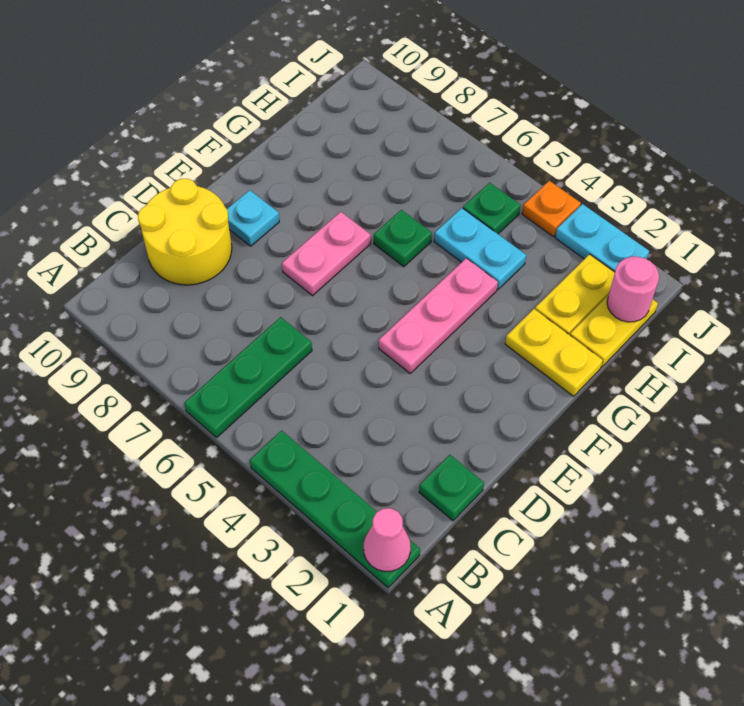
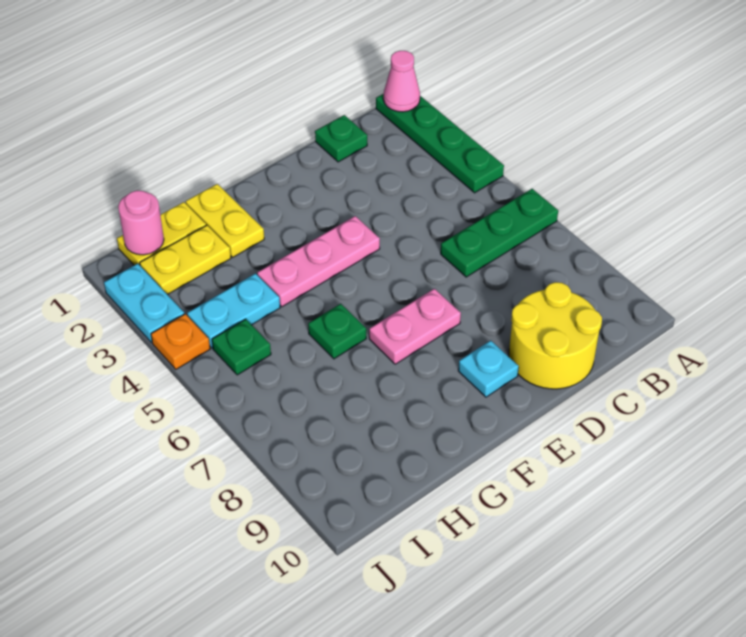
cyan plate H4:H5 level 1 -> cyan plate H4:I4 level 1

